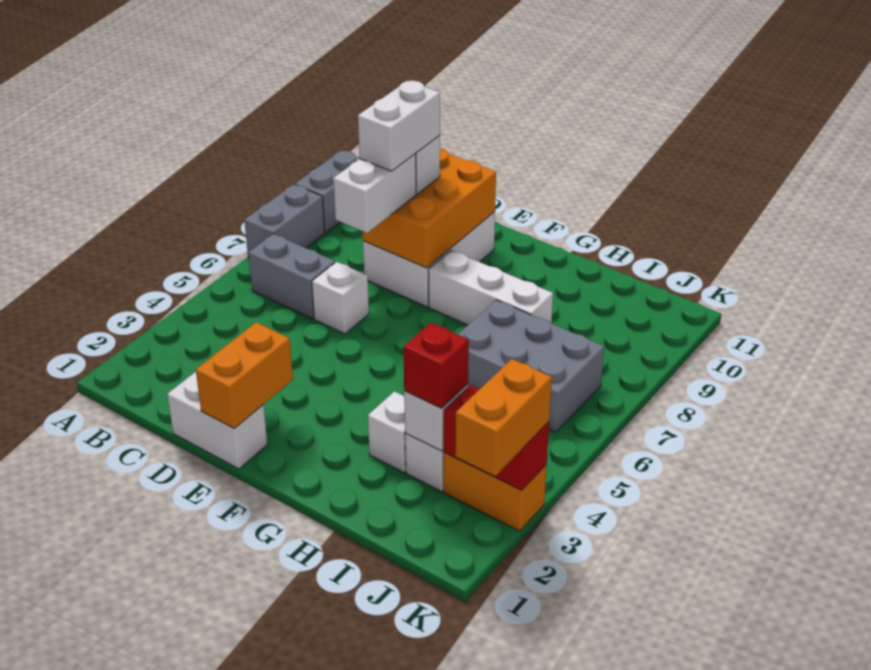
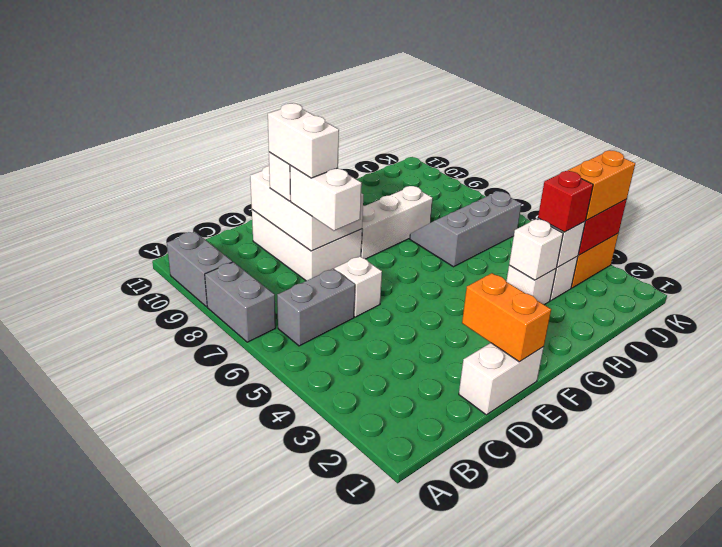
orange brick D8:E10 level 2 -> white brick D8:E10 level 2
none -> white brick H3 level 2
grey brick H6:J7 level 1 -> grey slope H6:J7 level 1 top 6
orange brick K2:K3 level 3 -> orange brick J3:K3 level 3

